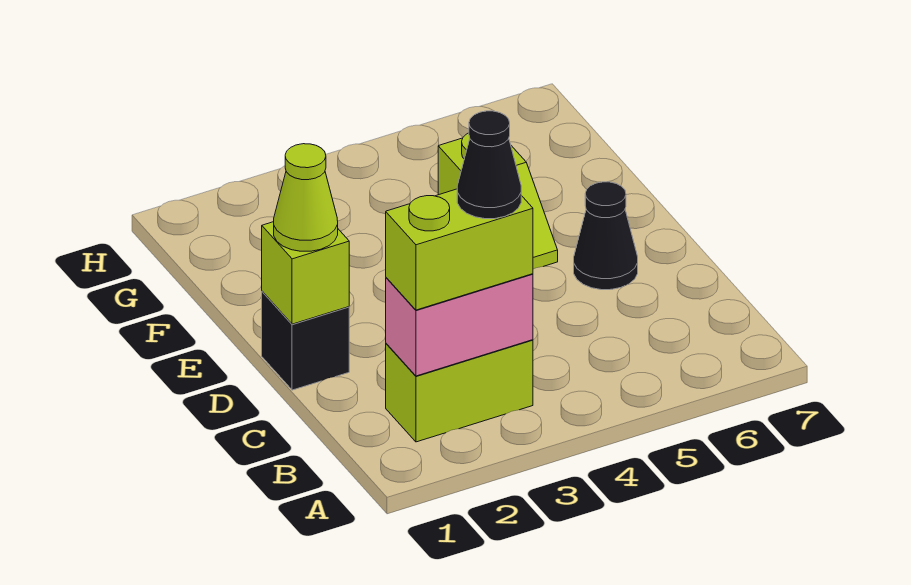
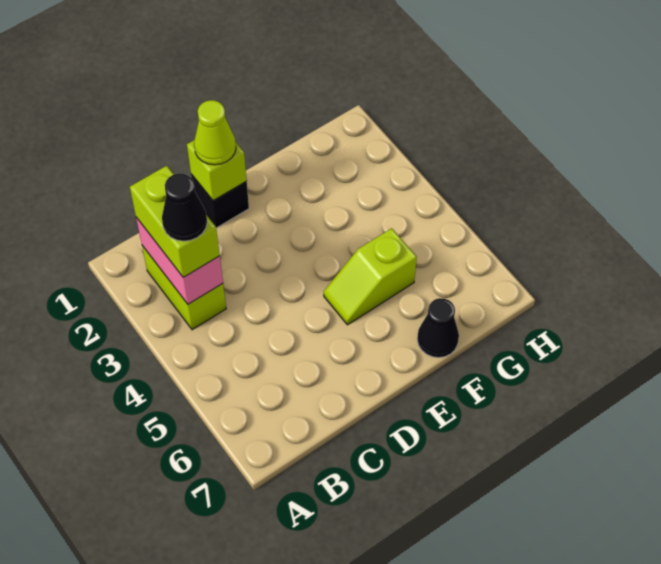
black cone D6 level 1 -> black cone F7 level 1

